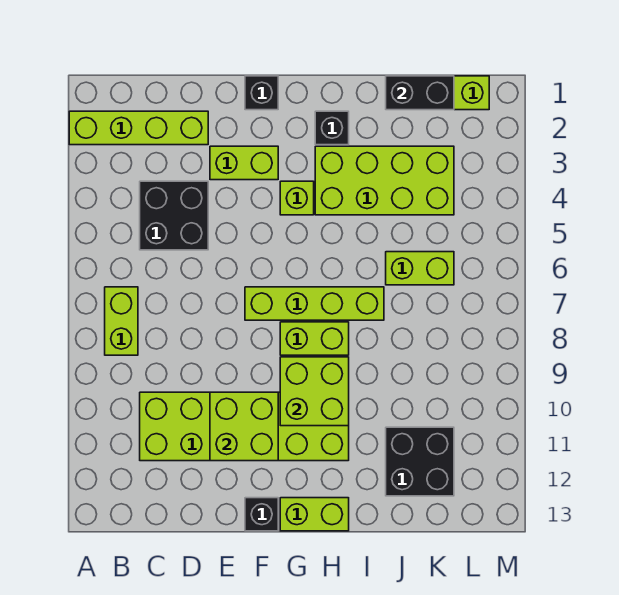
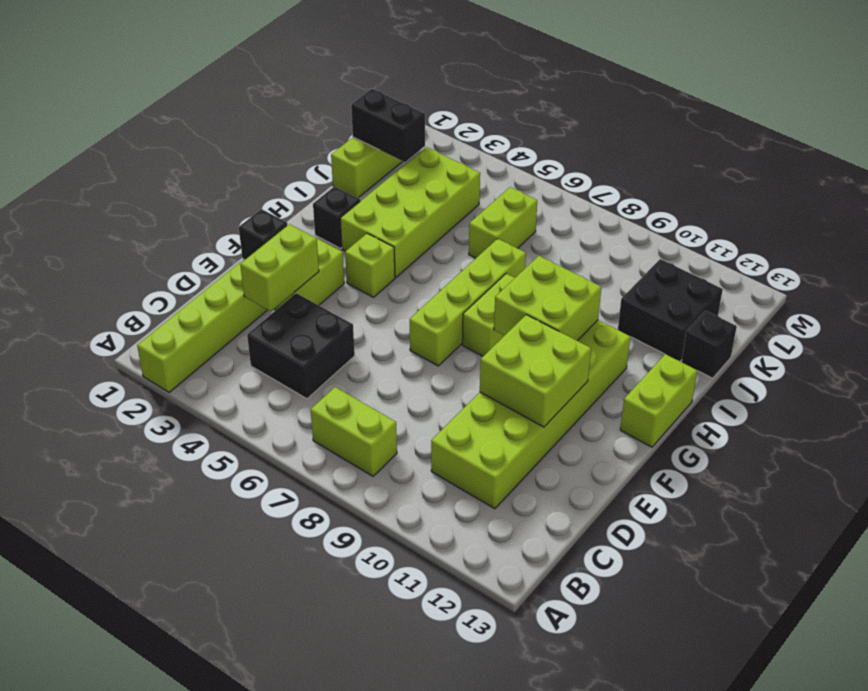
none -> lime brick D3:E3 level 2
black brick F13 level 1 -> black brick J13 level 1
black brick J1:K1 level 2 -> black brick K1:K2 level 2

